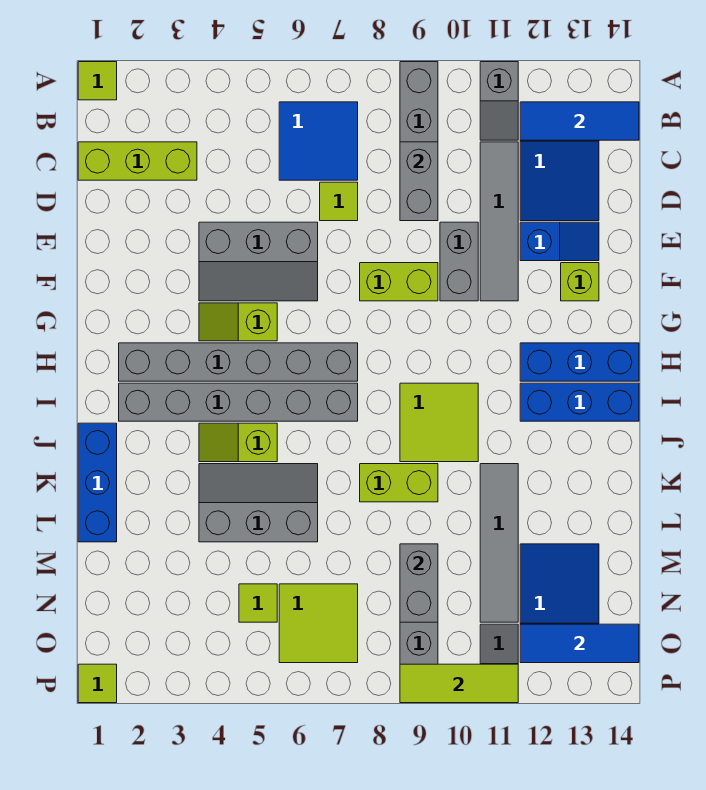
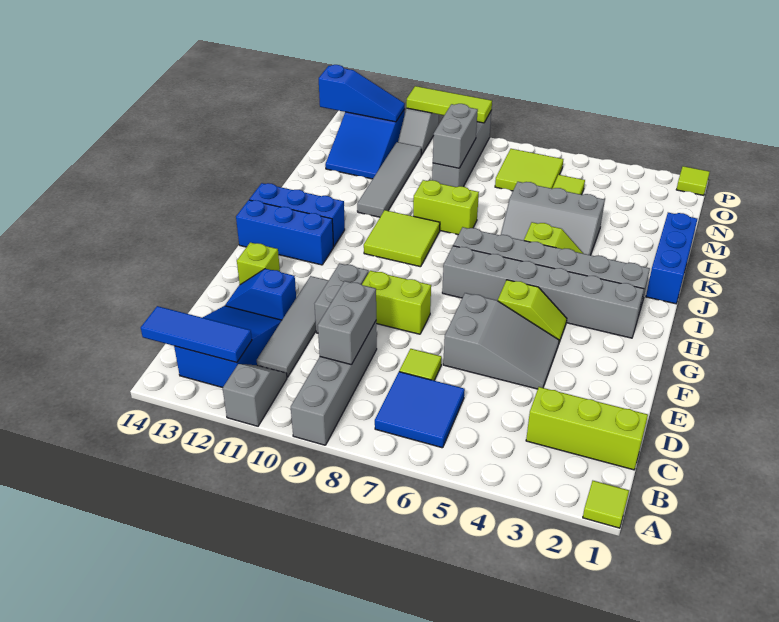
grey slope E4:F6 level 1 top E -> grey slope E4:F6 level 1 top 6
blue tile O12:O14 level 2 -> blue slope O12:O14 level 2 top 14

